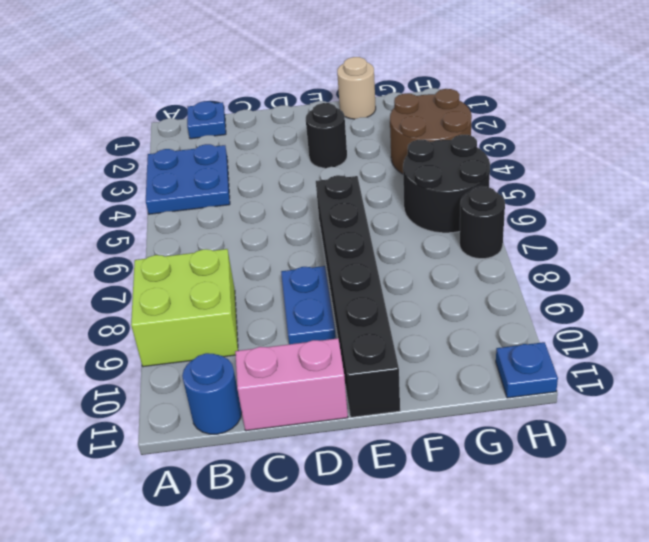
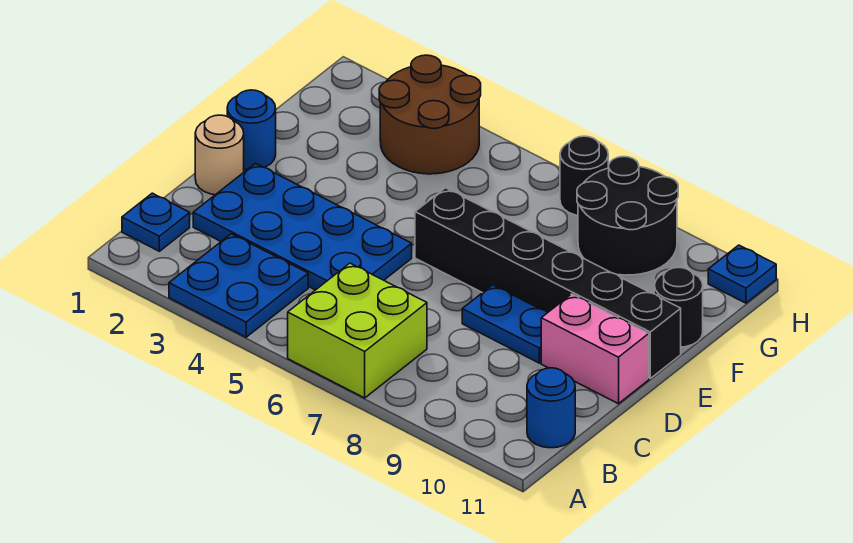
lime brick A8:B9 level 1 -> lime brick A6:B7 level 1
none -> blue plate C2:D5 level 1
pink brick C11:D11 level 1 -> pink brick D10:D11 level 1
none -> blue round brick E1 level 1
black round brick E3 level 1 -> black round brick F11 level 1
tan round brick F1 level 1 -> tan round brick D1 level 1
black round brick G5:H6 level 1 -> black round brick G8:H9 level 1

